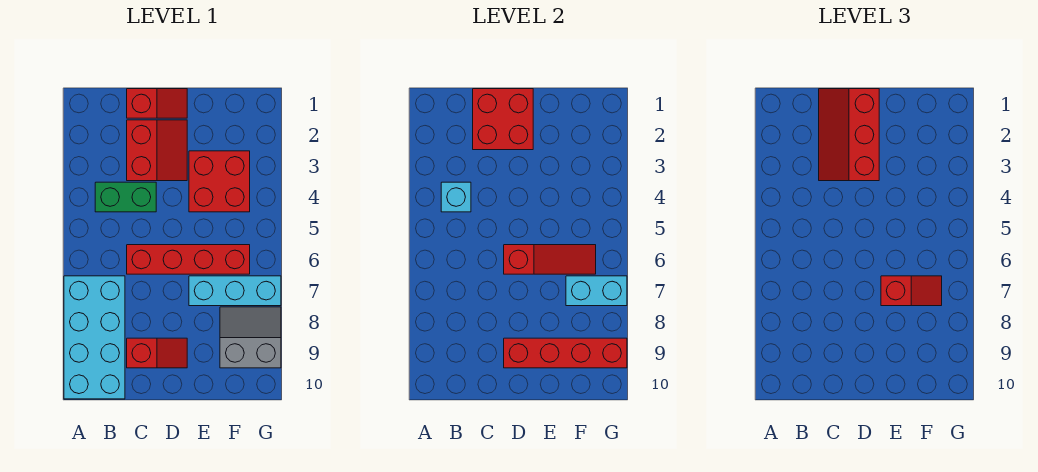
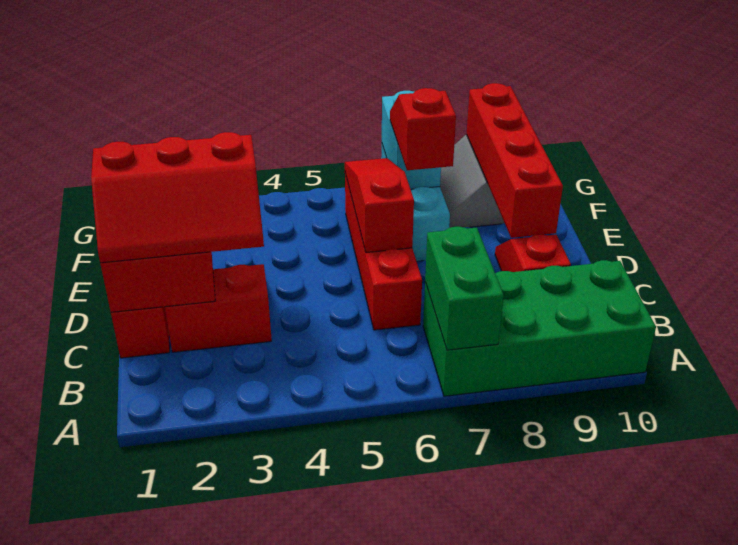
cyan brick A7:B10 level 1 -> green brick A7:B10 level 1
green brick B4:C4 level 1 -> green brick A7:B7 level 2
cyan brick B4 level 2 -> none
red brick E3:F4 level 1 -> none

